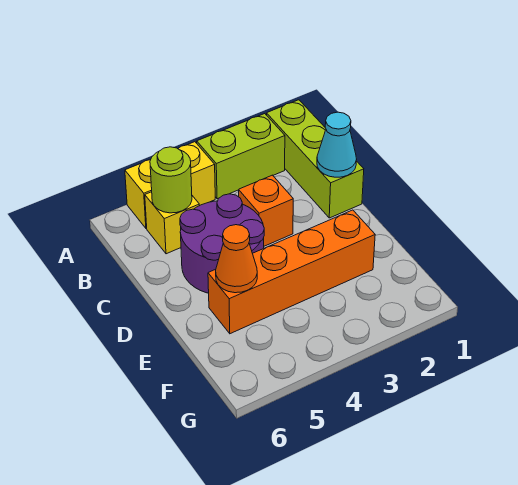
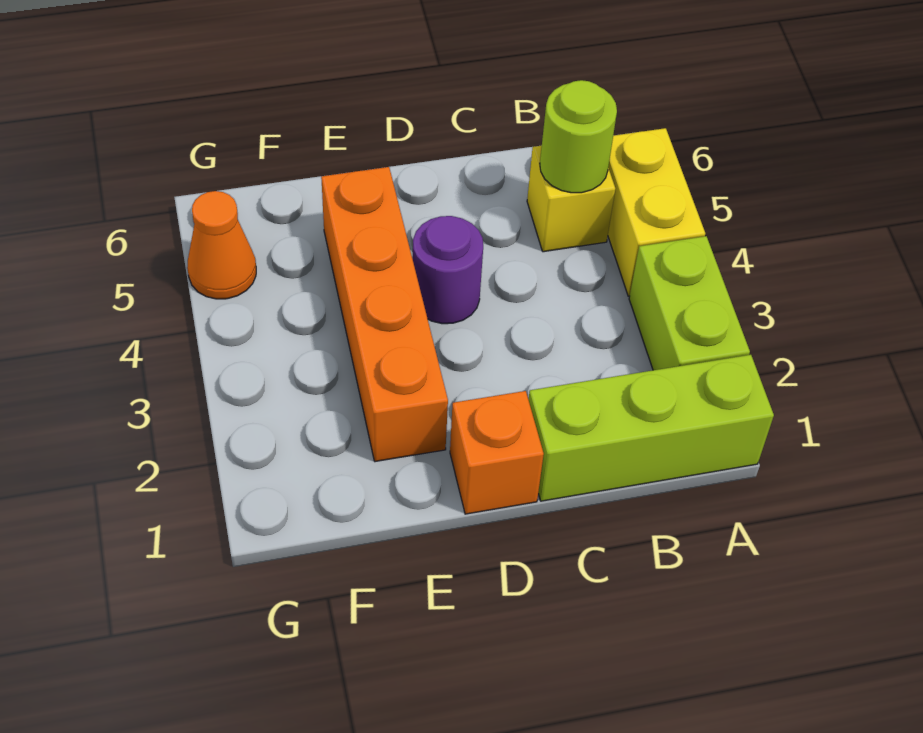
cyan cone C1 level 2 -> none
orange brick C3 level 1 -> orange brick D1 level 1
purple round brick C4:D5 level 1 -> purple round brick D4 level 1
orange cone E5 level 2 -> orange cone G5 level 1

